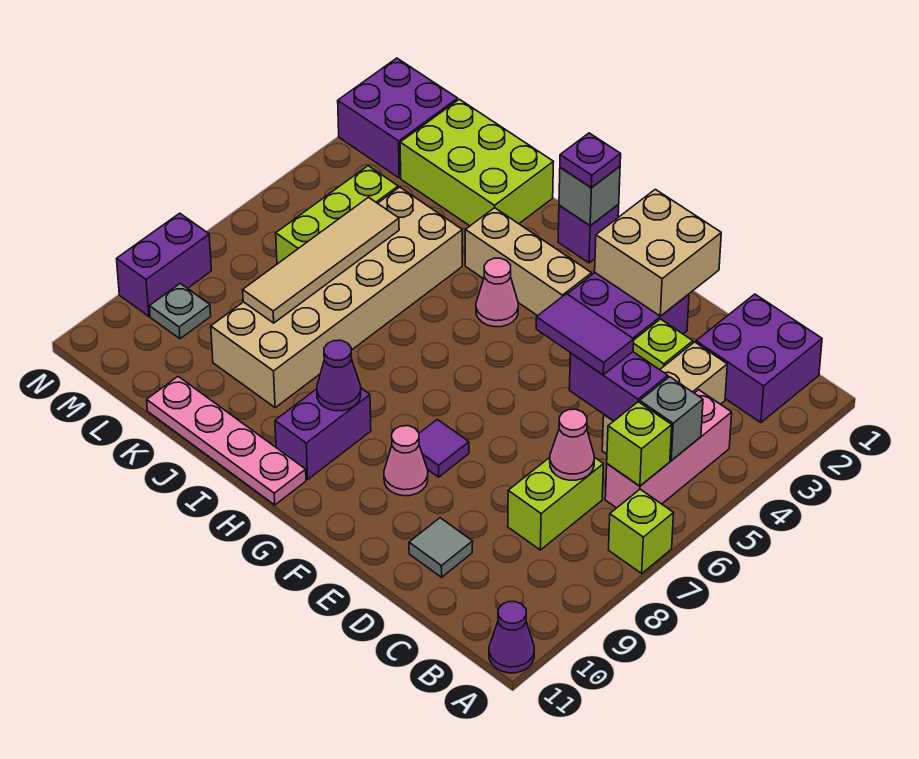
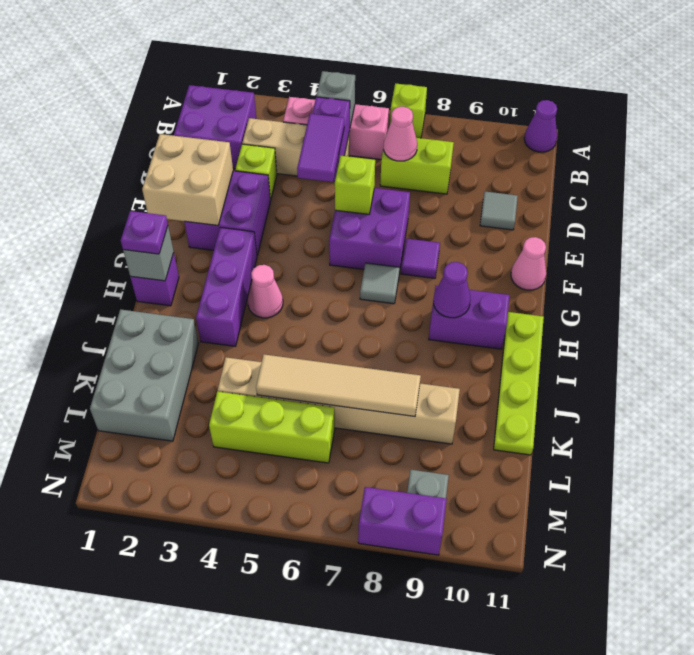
lime brick B6 level 2 -> lime brick E6 level 2
pink cone F9 level 1 -> pink cone F11 level 1
tan brick G3:I3 level 1 -> purple brick G3:I3 level 1
none -> grey tile G7 level 1
pink plate H11:K11 level 1 -> lime plate H11:K11 level 1
lime brick J1:L2 level 1 -> grey brick J1:L2 level 1
tan brick J4:K9 level 1 -> tan brick K4:K9 level 1
purple brick M1:N2 level 1 -> purple brick E6:F7 level 1

